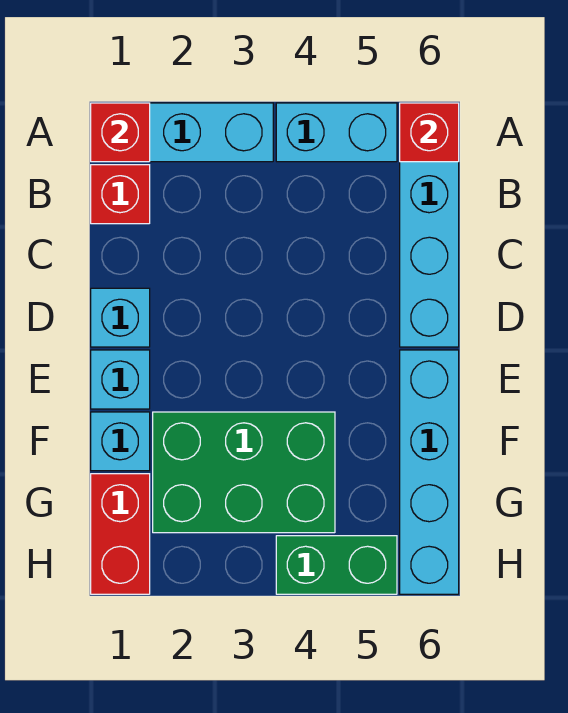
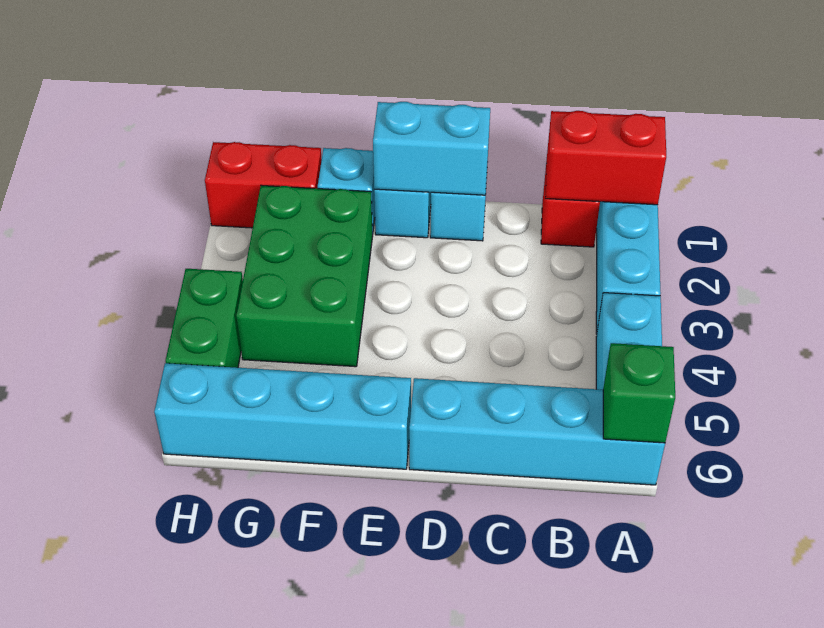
red brick A1 level 2 -> red brick A1:B1 level 2
red brick A6 level 2 -> green brick A6 level 2
none -> cyan brick D1:E1 level 2

